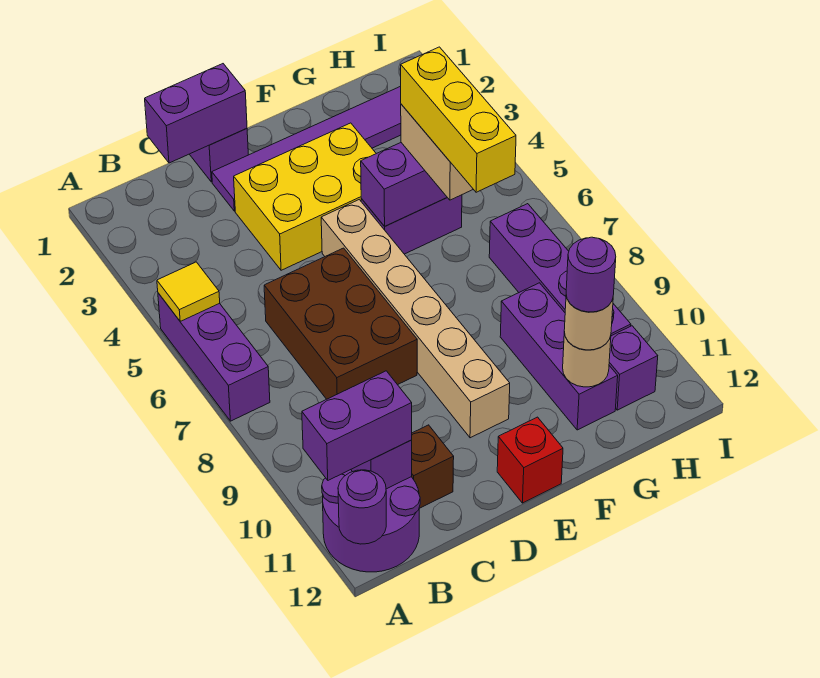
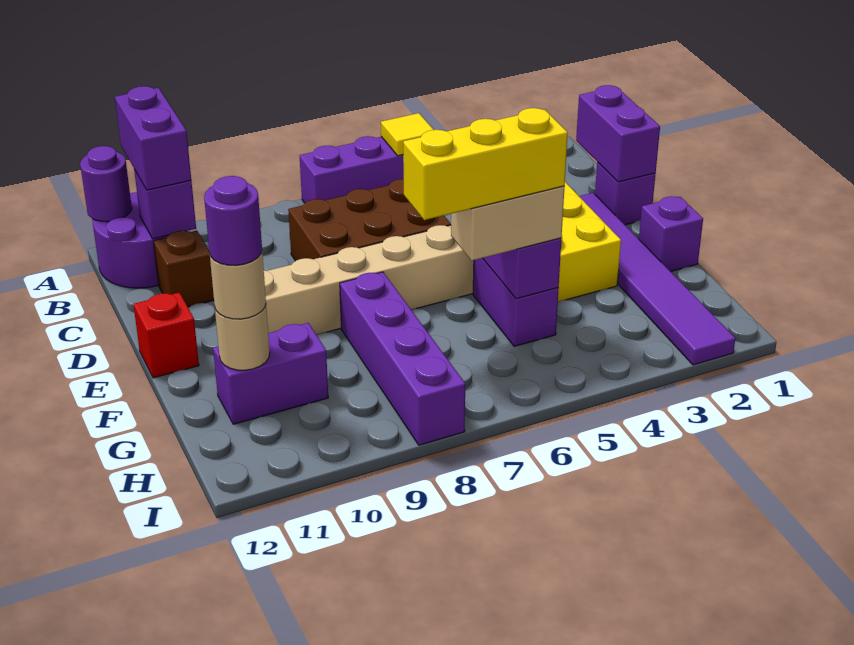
purple brick G9:G11 level 1 -> purple brick G10:G11 level 1
purple brick H7:H10 level 1 -> purple brick F8:I8 level 1
purple brick H11 level 1 -> purple brick F1 level 1

